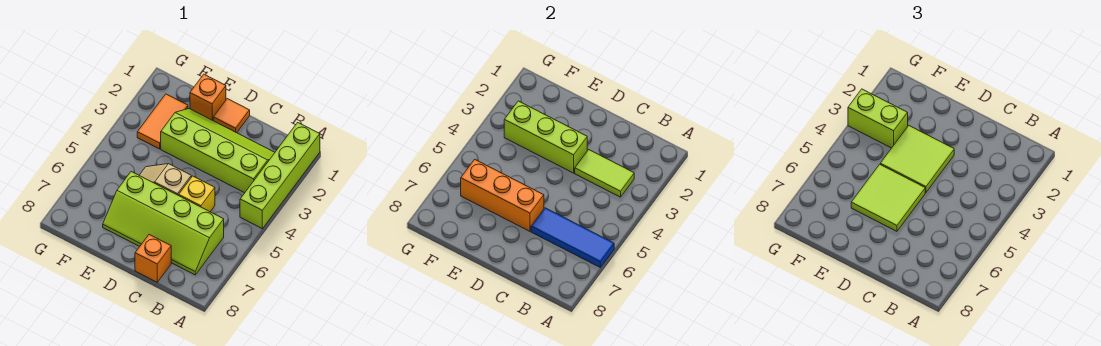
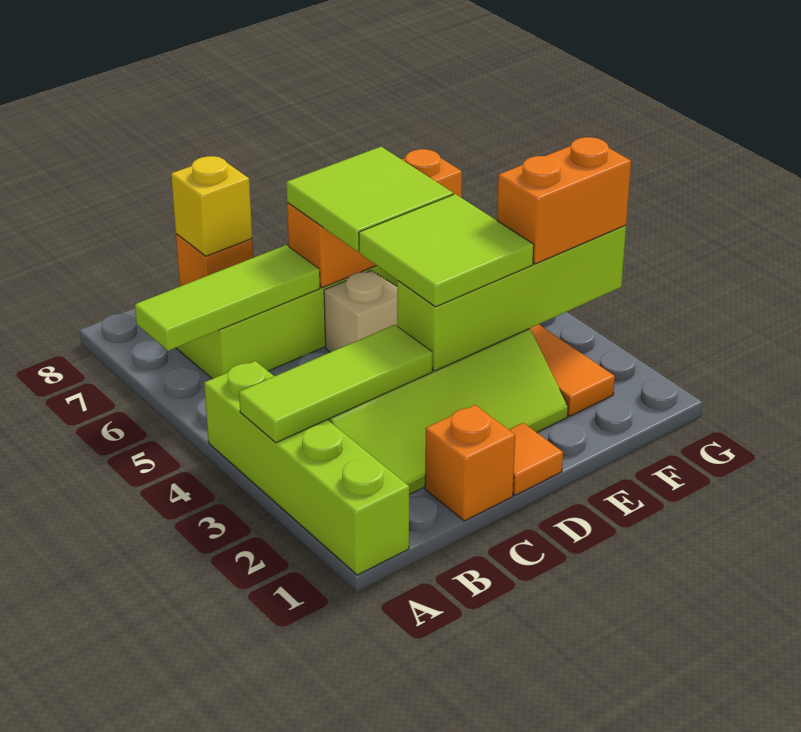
blue tile A6:C6 level 2 -> lime tile A6:C6 level 2
lime tile B3:C3 level 2 -> lime tile A3:C3 level 2
yellow brick C5 level 1 -> yellow brick C8 level 2
lime brick D3:F3 level 2 -> lime brick D3:G3 level 2
orange brick E1 level 1 -> orange brick C1 level 1
lime brick F3:G3 level 3 -> orange brick F3:G3 level 3

